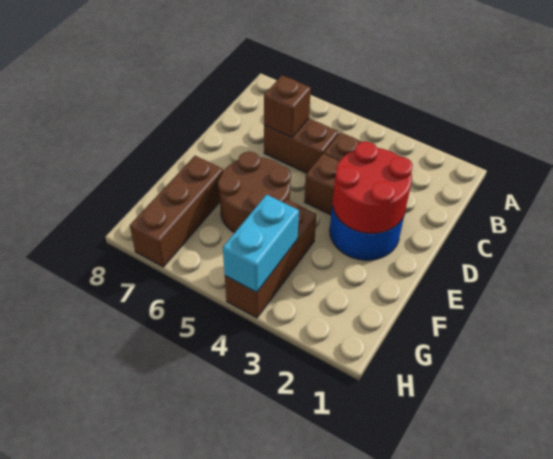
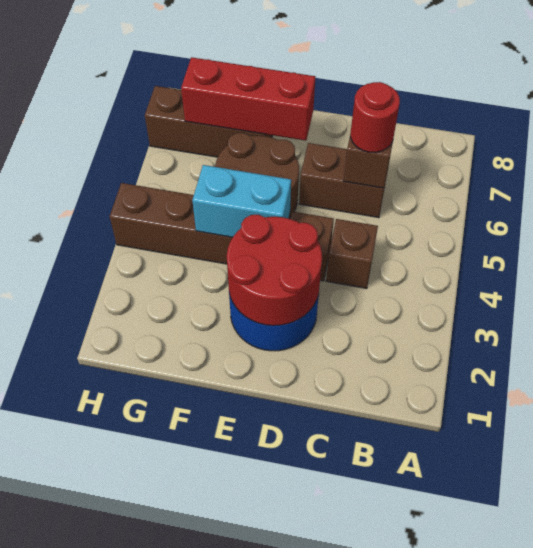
brown brick C5:C6 level 1 -> brown brick C6:D6 level 1
none -> red round brick C6 level 3
none -> red brick E7:G7 level 2
cyan brick G4:H4 level 2 -> cyan brick E4:F4 level 2

